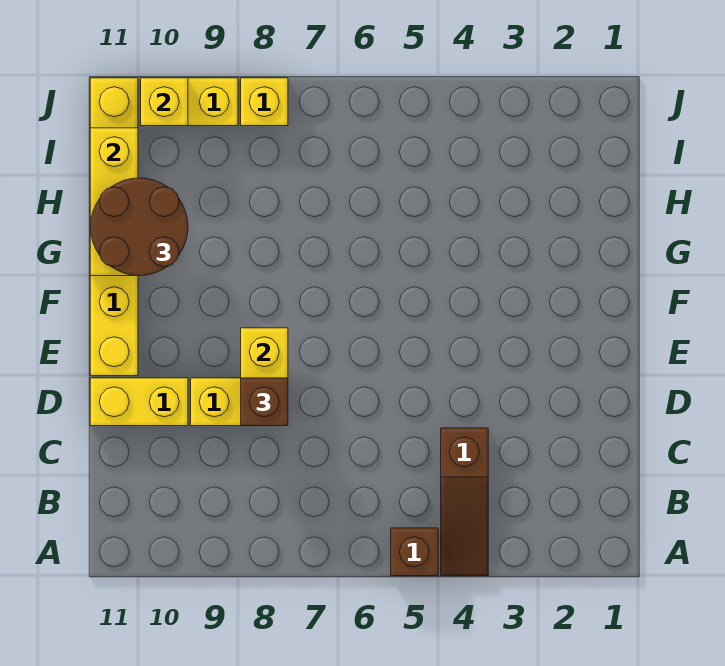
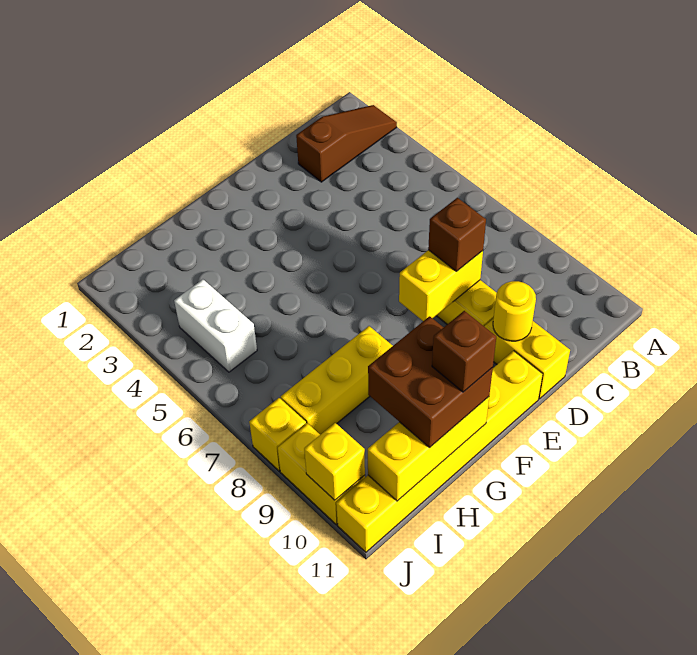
brown slope A4:C4 level 1 top C -> brown slope A2:C2 level 1 top C
brown brick A5 level 1 -> brown brick G11 level 4
none -> yellow round brick D10 level 2
none -> yellow brick G8:I8 level 1
brown round brick G10:H11 level 3 -> brown brick G10:H11 level 3
none -> white brick I4:I5 level 1

